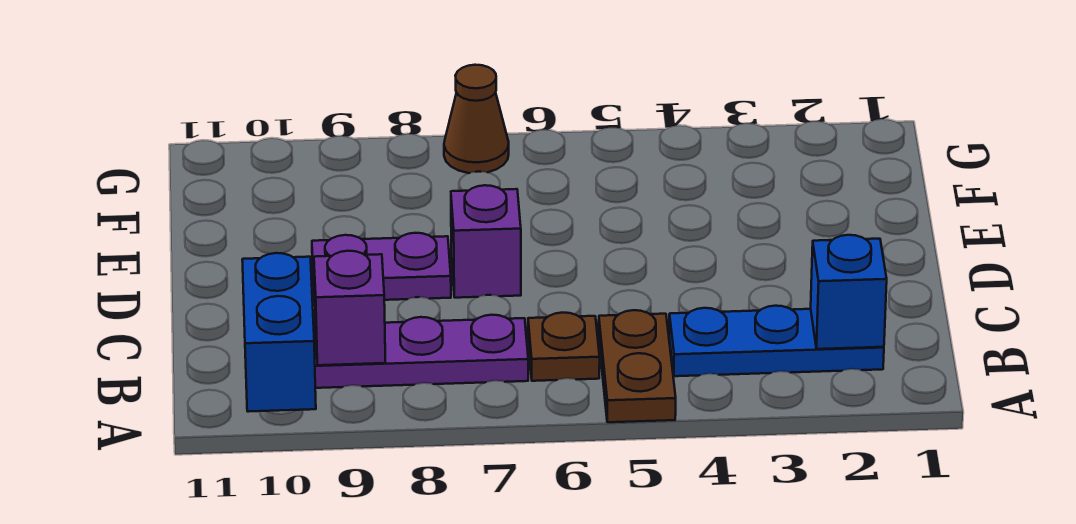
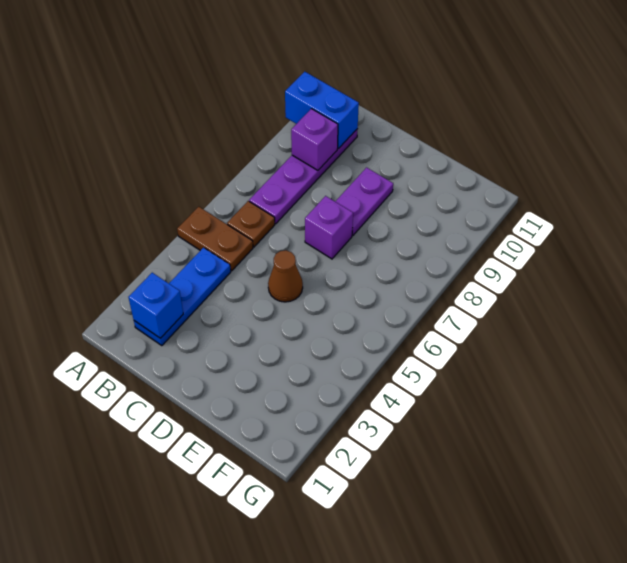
brown cone G7 level 1 -> brown cone D5 level 1

